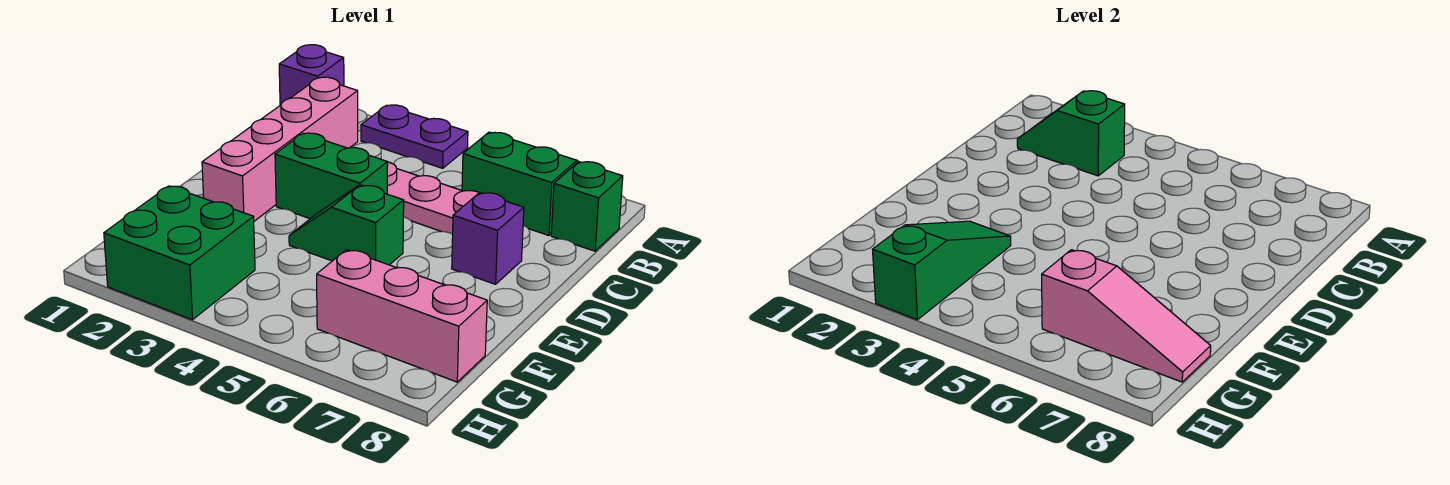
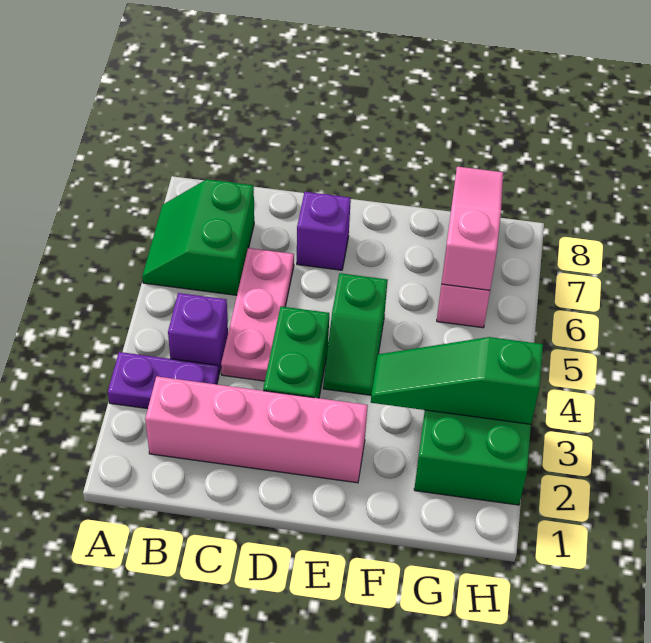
purple brick A1 level 1 -> purple brick B4 level 1
purple plate A3:A4 level 1 -> purple plate A3:B3 level 1
green slope B2:B3 level 2 top 3 -> none
green brick B8 level 1 -> none

